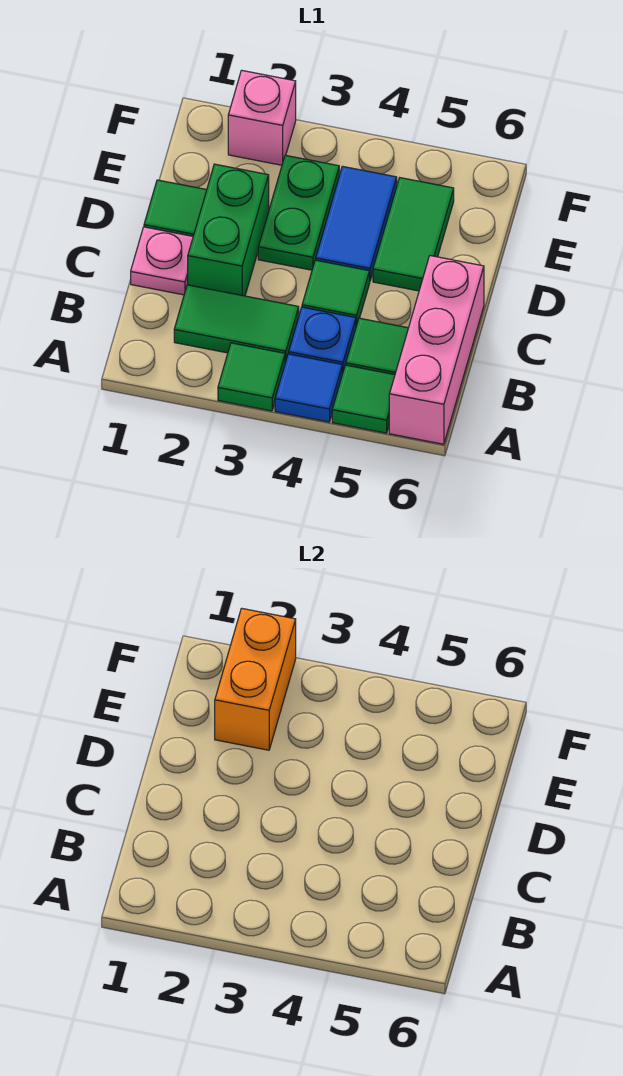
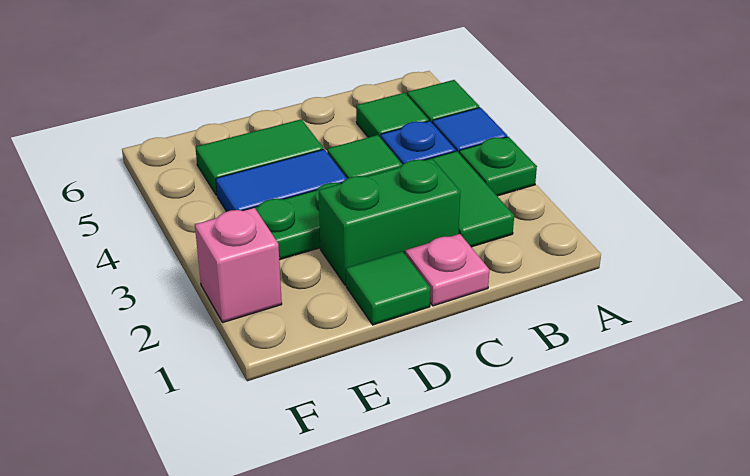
green tile A3 level 1 -> green plate A3 level 1
pink brick A6:C6 level 1 -> none
orange brick E2:F2 level 2 -> none

